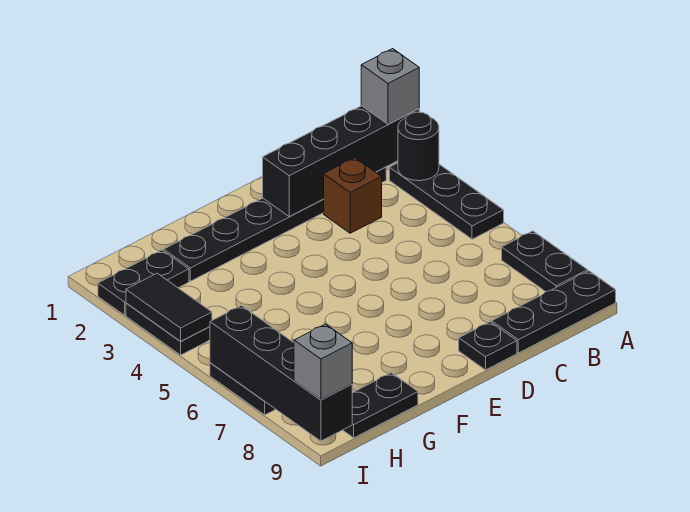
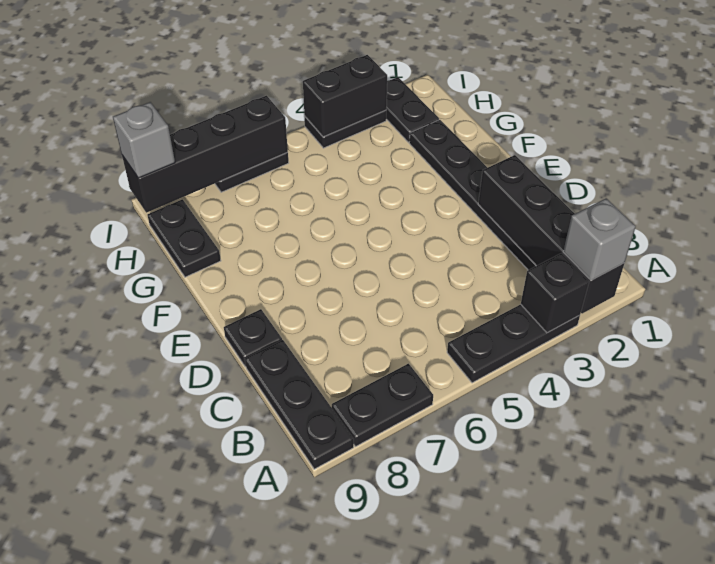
black round brick A3 level 2 -> black brick A3 level 2
brown brick C3 level 1 -> none
black tile I3:I4 level 2 -> black brick I3:I4 level 2

